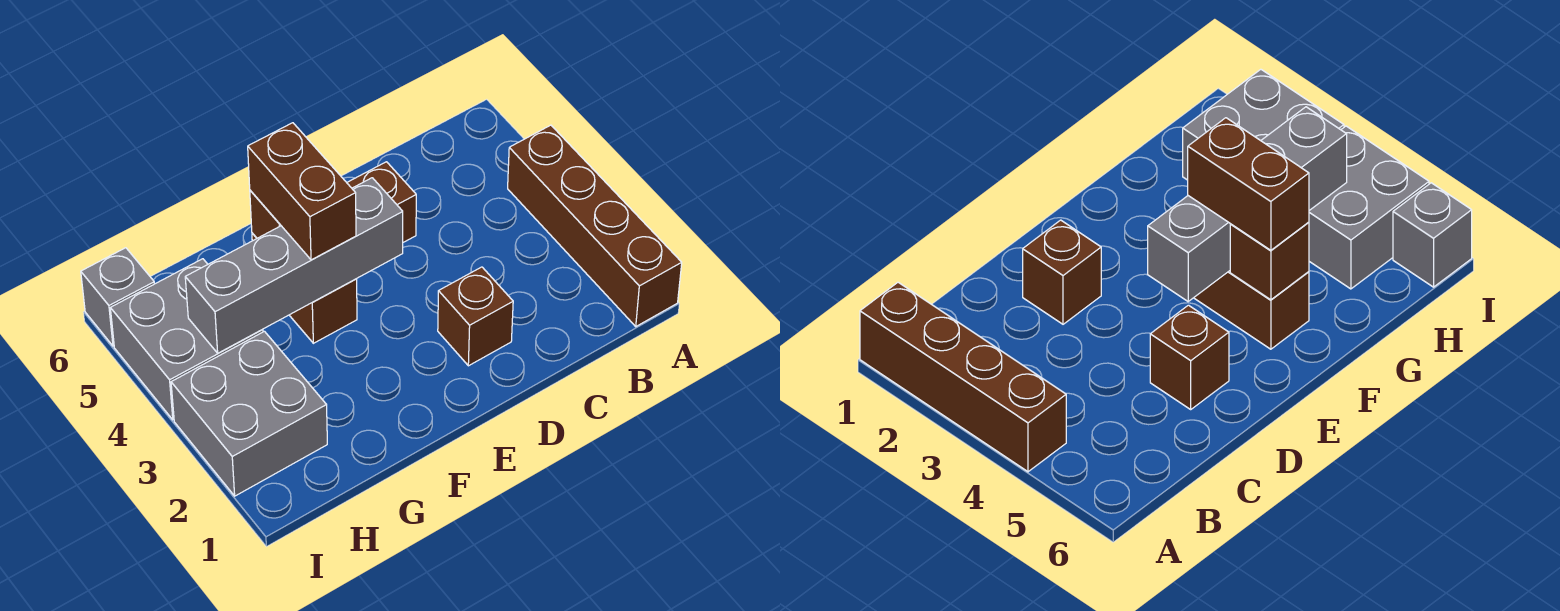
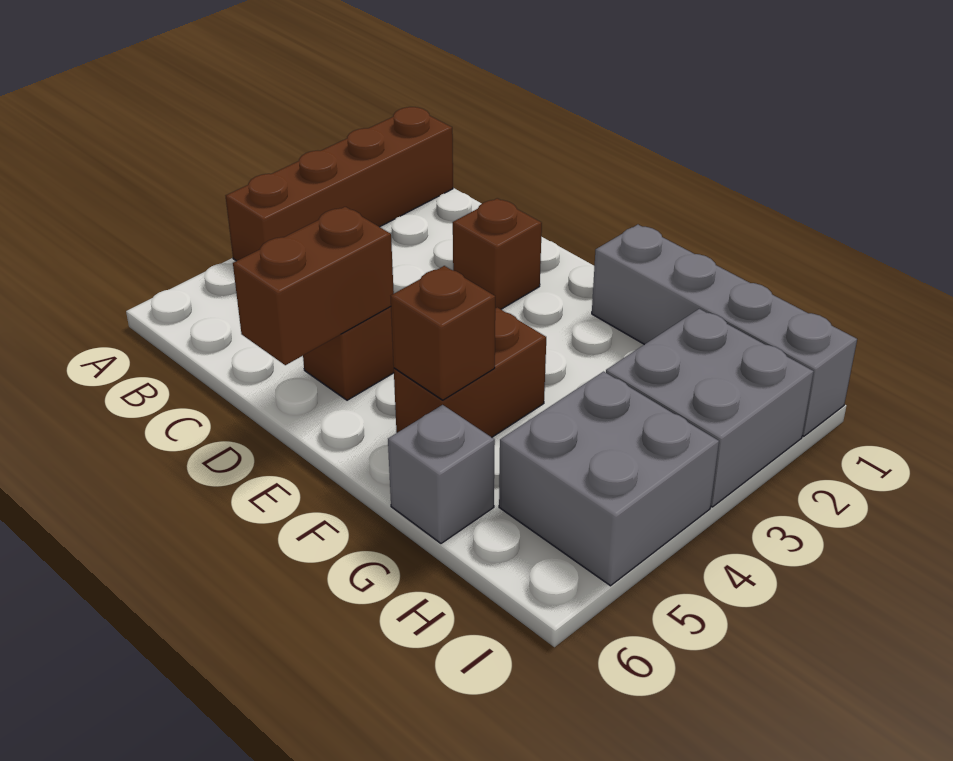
grey brick E4:H4 level 2 -> grey brick F1:I1 level 1
brown brick F4:F5 level 3 -> brown brick D5:D6 level 2
grey brick I6 level 1 -> grey brick G6 level 1

